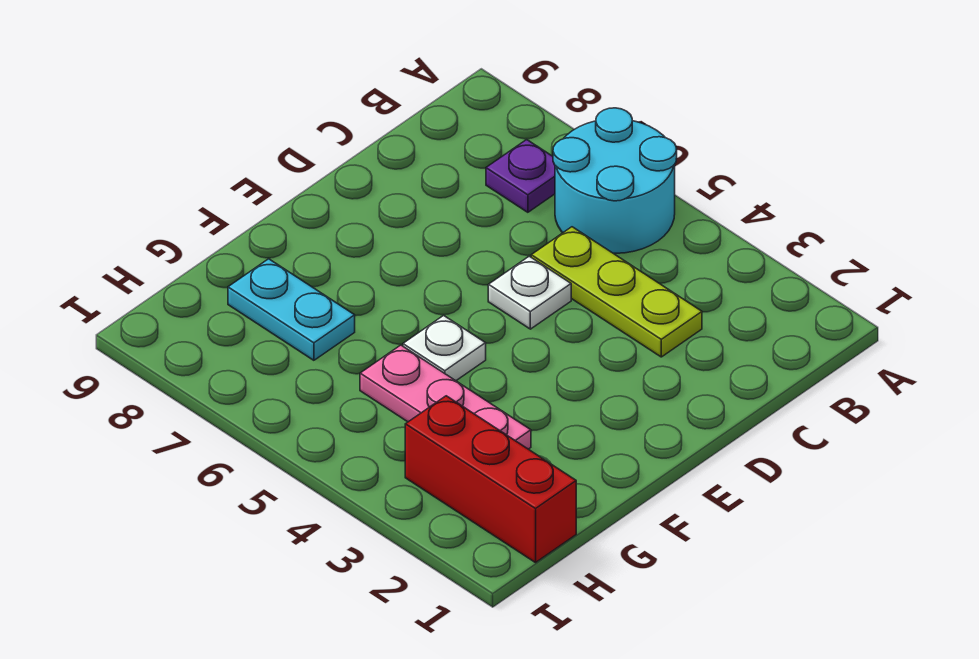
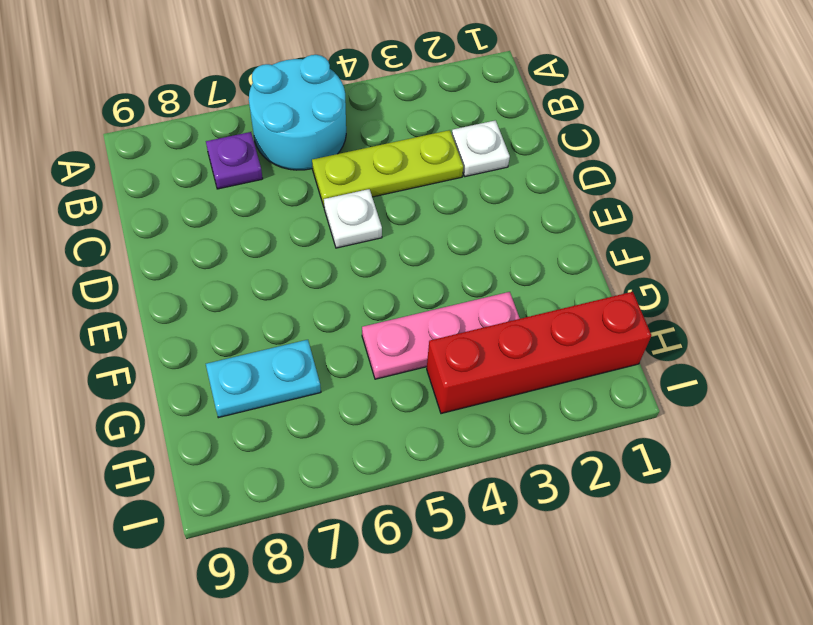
white plate F5 level 1 -> white plate C2 level 1
red brick H1:H3 level 1 -> red brick H1:H4 level 1

